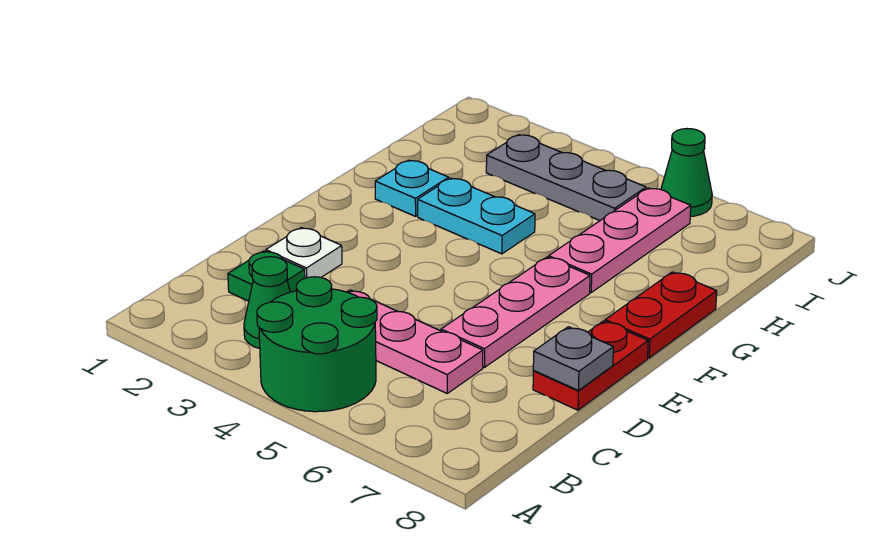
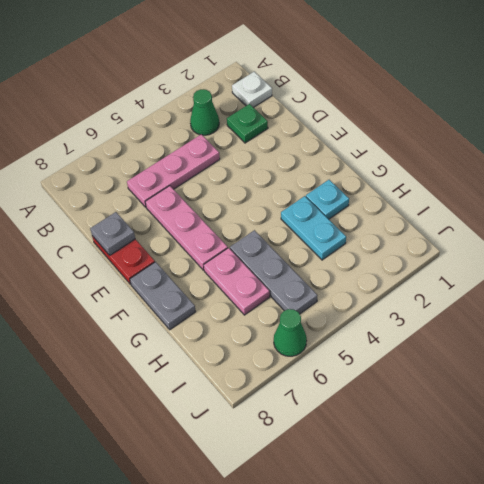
green round brick A4:B5 level 1 -> none
white plate D2 level 1 -> white plate B1 level 1
red plate F8:G8 level 1 -> grey plate F8:G8 level 1
cyan plate G3:G4 level 1 -> cyan plate G3:H3 level 1
pink plate G6:I6 level 1 -> pink plate G6:H6 level 1
grey plate I3:I5 level 1 -> grey plate G5:I5 level 1

